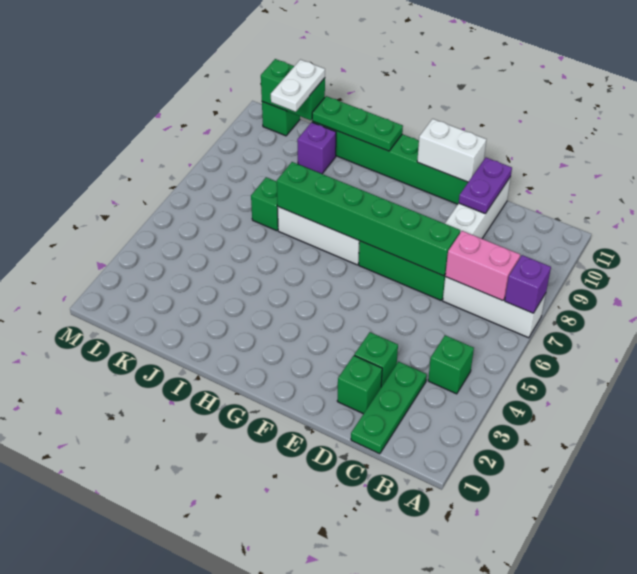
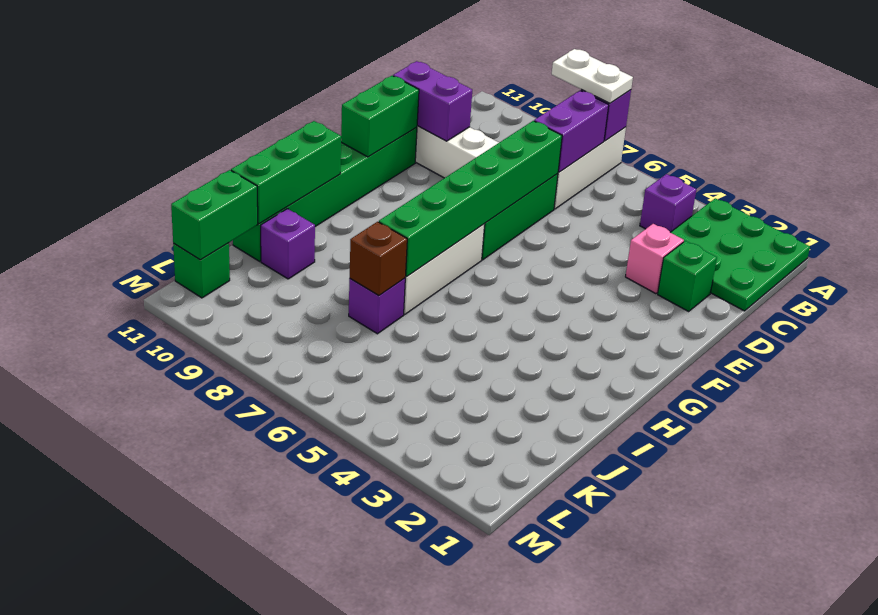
green brick B4 level 1 -> purple brick B4 level 1
pink brick B7:C7 level 2 -> purple brick B7:C7 level 2
green plate C1:C3 level 1 -> green plate A1:C3 level 1
green brick D3 level 1 -> pink brick D3 level 1
purple plate D10:D11 level 2 -> purple brick D10:D11 level 2
white brick E11:F11 level 2 -> green brick E11:F11 level 2
green plate H11:J11 level 2 -> green brick H11:J11 level 2
green brick J7 level 1 -> purple brick J7 level 1
none -> brown brick J7 level 2
white plate K10:K11 level 3 -> white plate A7:A8 level 3

